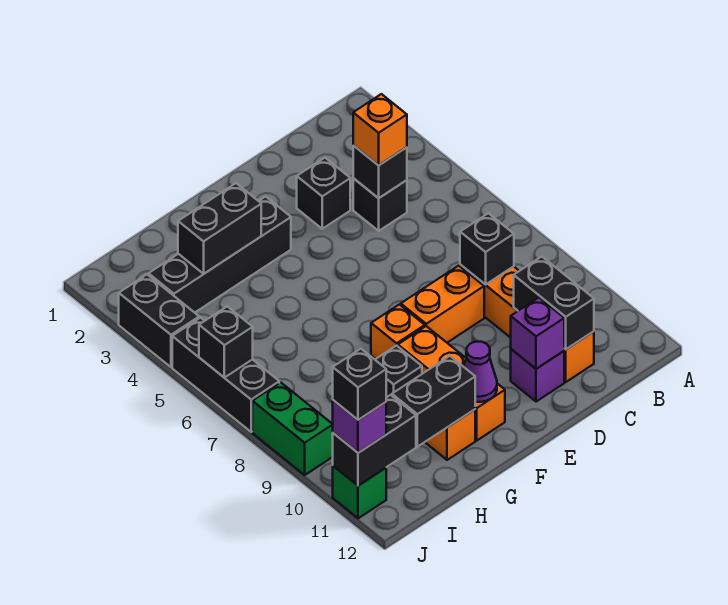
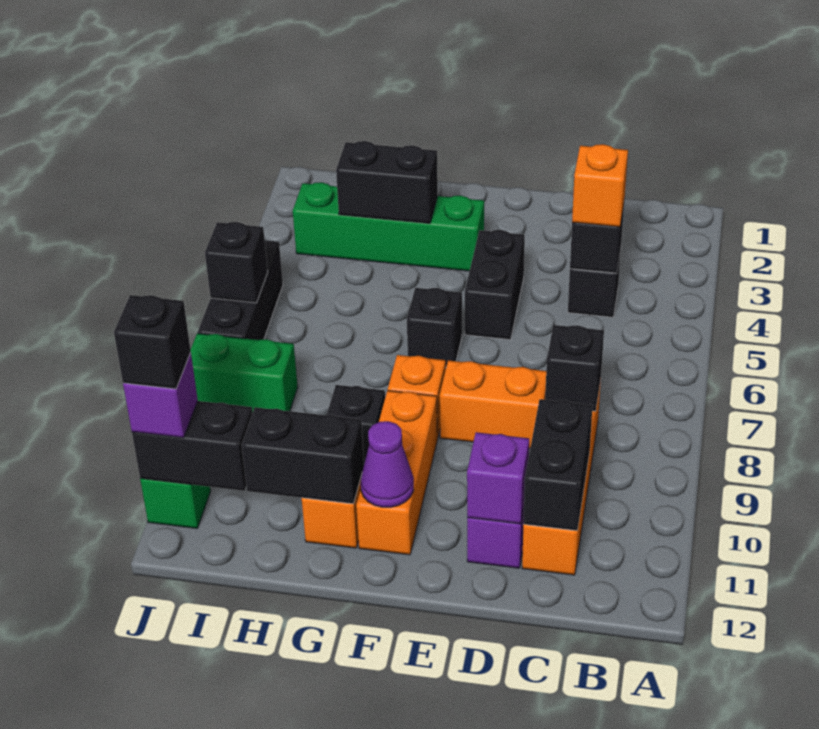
black brick D3 level 1 -> black brick F6 level 1
black brick F3:I3 level 1 -> green brick F3:I3 level 1
black brick J3:J4 level 1 -> black brick E4:E5 level 1
green brick J8:J9 level 1 -> green brick I8:J8 level 1

